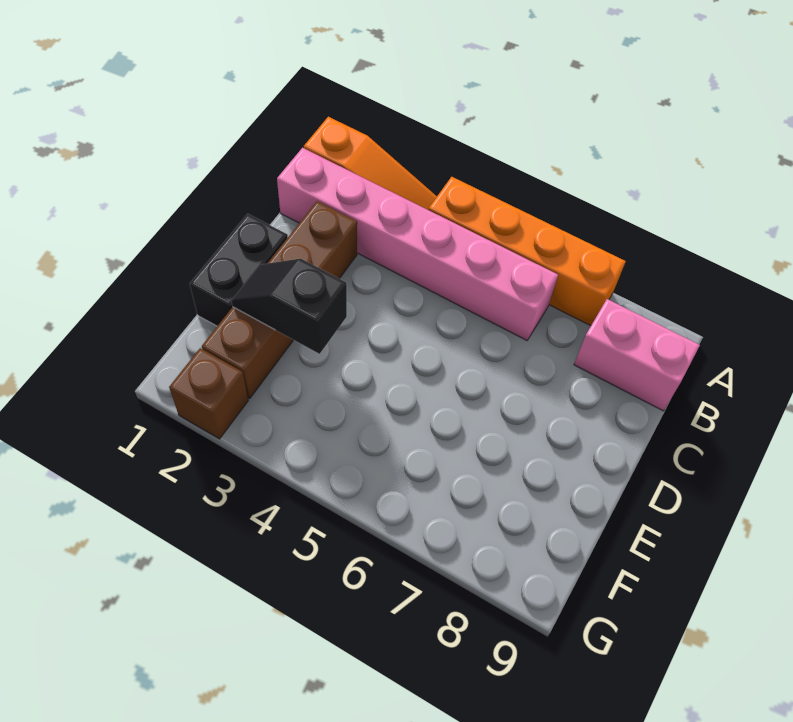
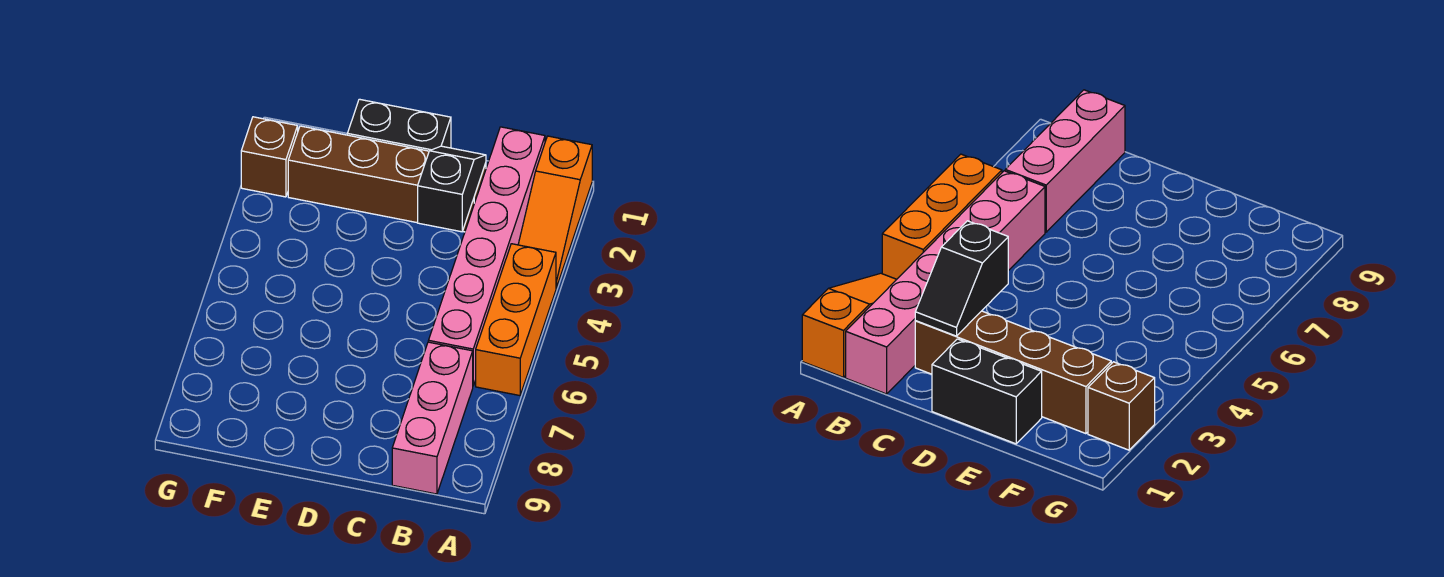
orange brick A4:A7 level 1 -> orange brick A4:A6 level 1
pink brick B8:B9 level 1 -> pink brick B7:B9 level 1
black slope E2:E3 level 2 top 3 -> black slope C2:C3 level 2 top 3

